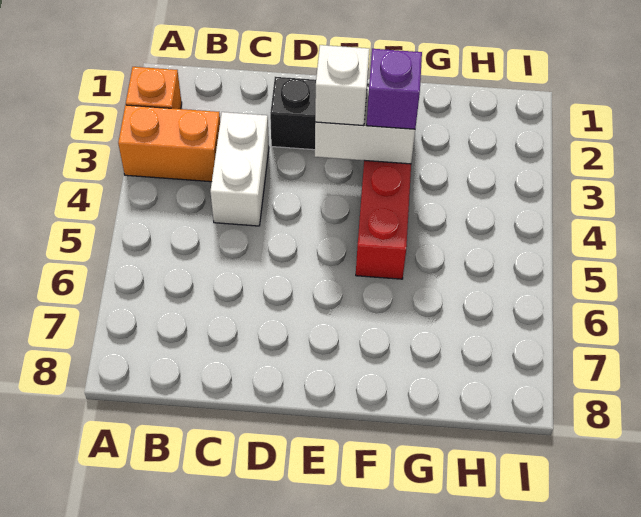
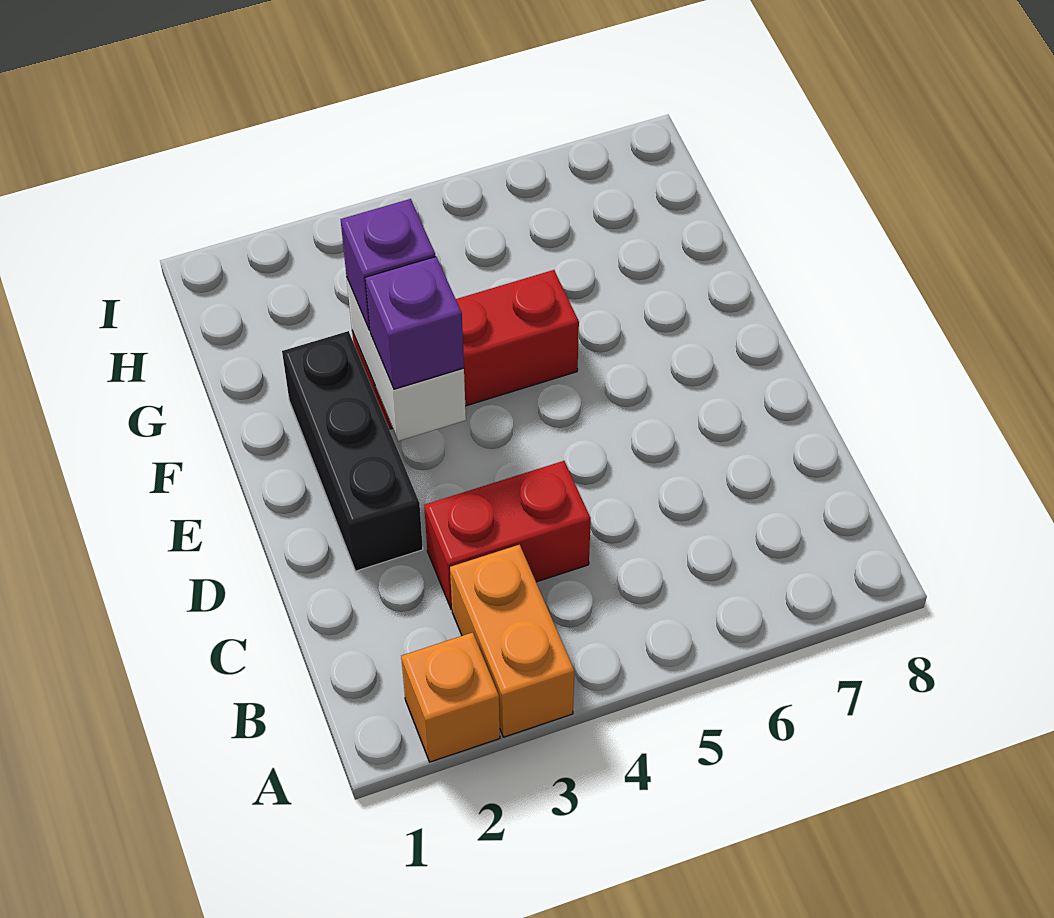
white brick C3:C4 level 1 -> red brick C3:C4 level 1
white brick E3 level 3 -> purple brick E3 level 3

